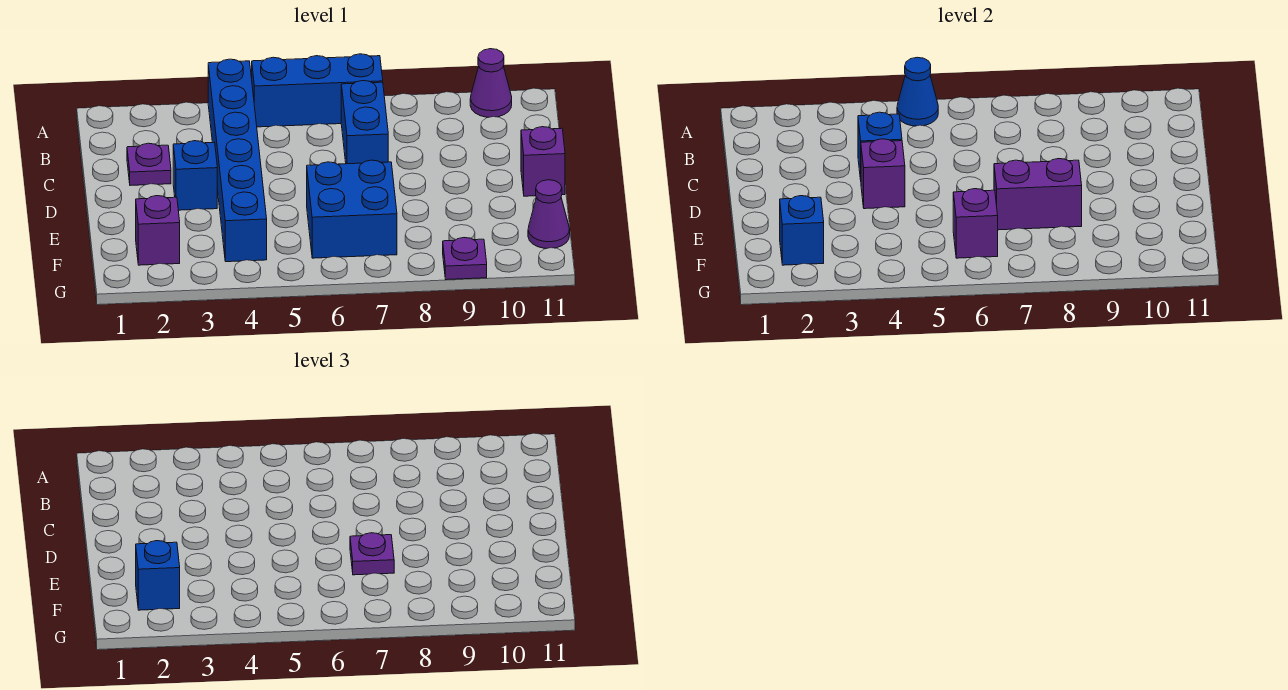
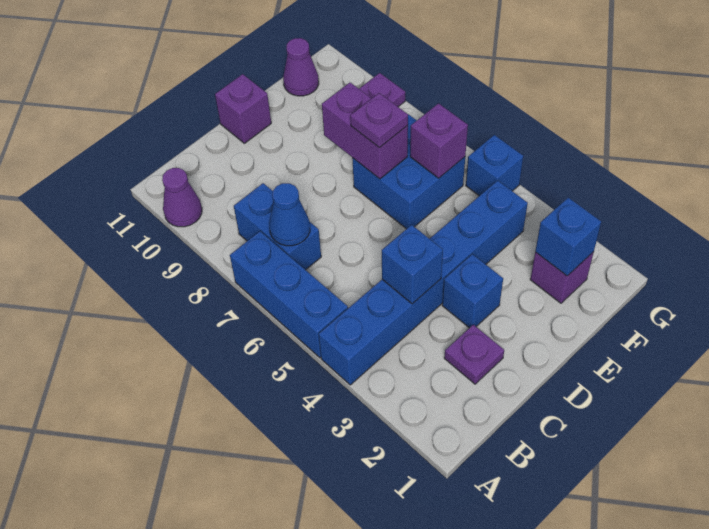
blue cone A5 level 2 -> blue cone B7 level 2
blue brick B7:C7 level 1 -> blue brick B7:B8 level 1
purple brick D4 level 2 -> none
blue brick F2 level 3 -> blue brick G5 level 1

